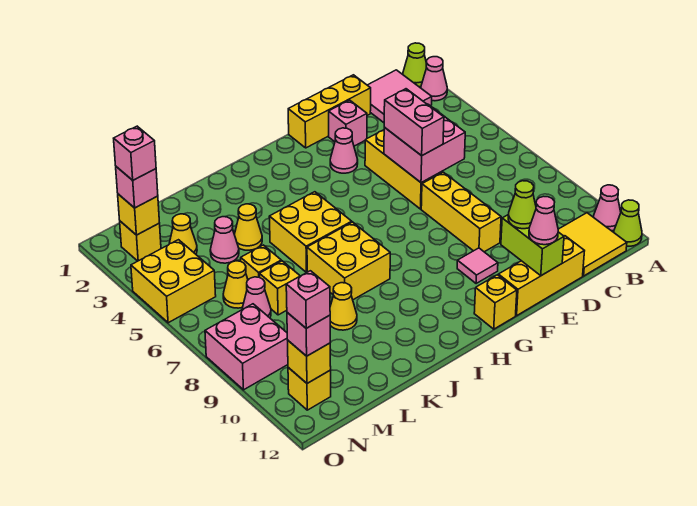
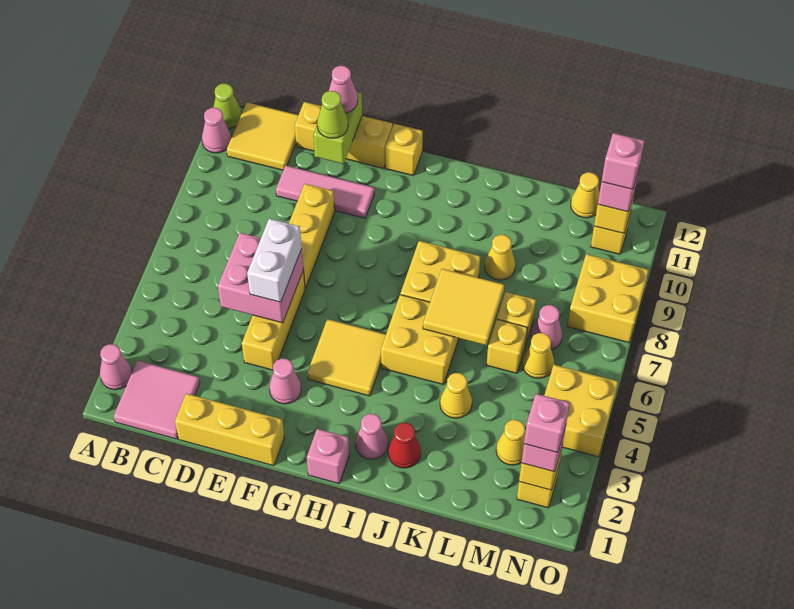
lime cone A1 level 1 -> none
pink brick E2 level 1 -> pink brick H1 level 1
pink brick E5:E6 level 3 -> white brick E5:E6 level 3
pink tile F10 level 1 -> pink tile D10:F10 level 1
none -> yellow tile G4:H5 level 1
none -> red cone J2 level 1
none -> yellow tile J6:K7 level 2
pink cone L4 level 1 -> pink cone I2 level 1
none -> yellow cone M12 level 1
pink brick N8:O9 level 1 -> yellow brick N8:O9 level 1

